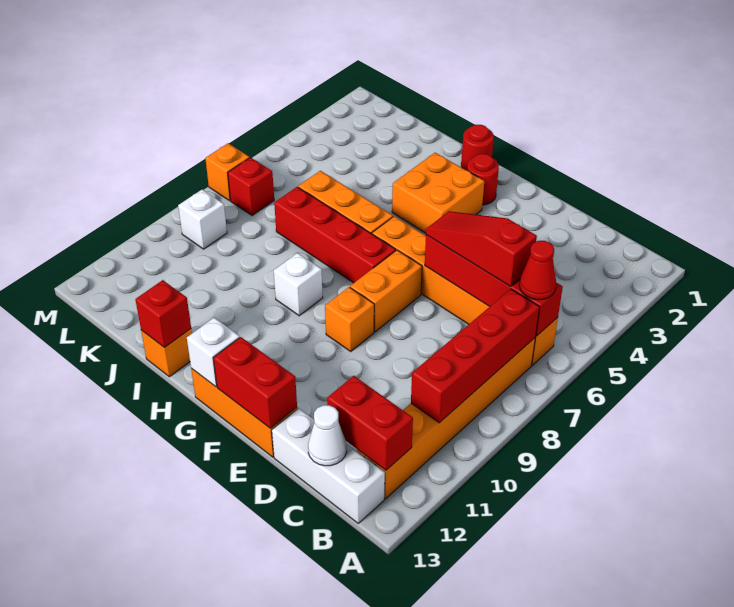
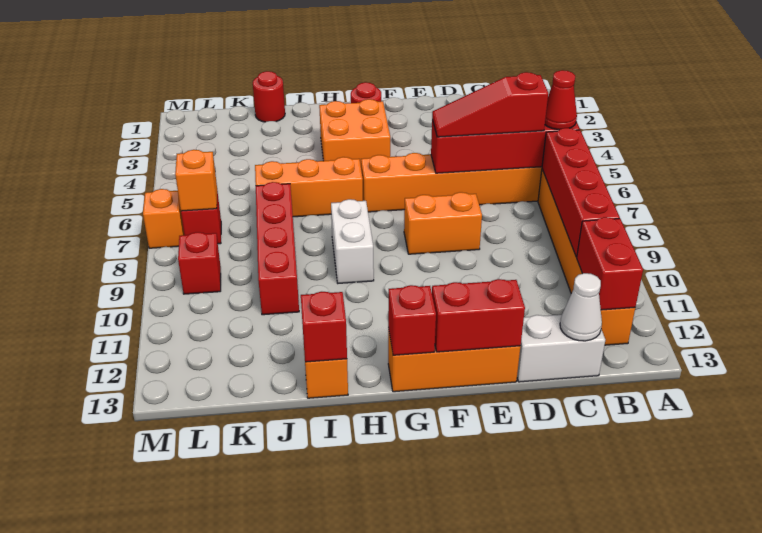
red brick B12:C12 level 2 -> red brick B11:B12 level 2
white brick B13:D13 level 1 -> white brick C13:D13 level 1
orange brick F7:F8 level 1 -> orange brick E8:F8 level 1
orange brick F9 level 1 -> orange brick L7 level 2
red brick G7:J7 level 1 -> red brick J7:J10 level 1
white brick G13 level 2 -> red brick G13 level 2
red round brick H1 level 1 -> red round brick J1 level 1
white brick H9 level 1 -> white brick H8:H9 level 1
white brick L9 level 1 -> red brick L9 level 1

